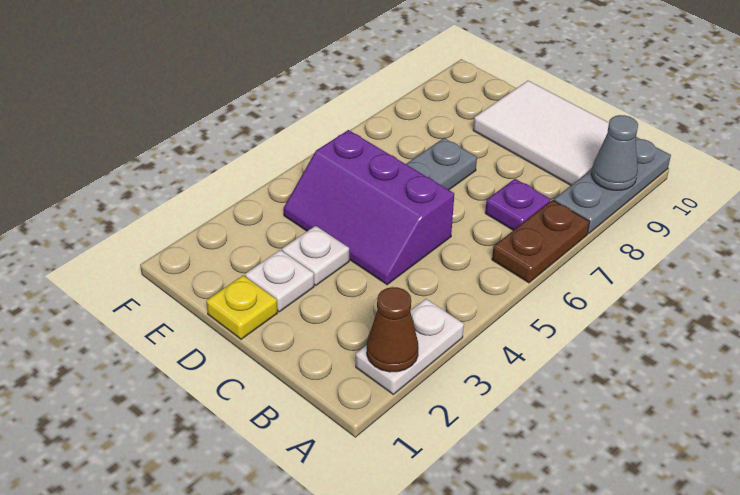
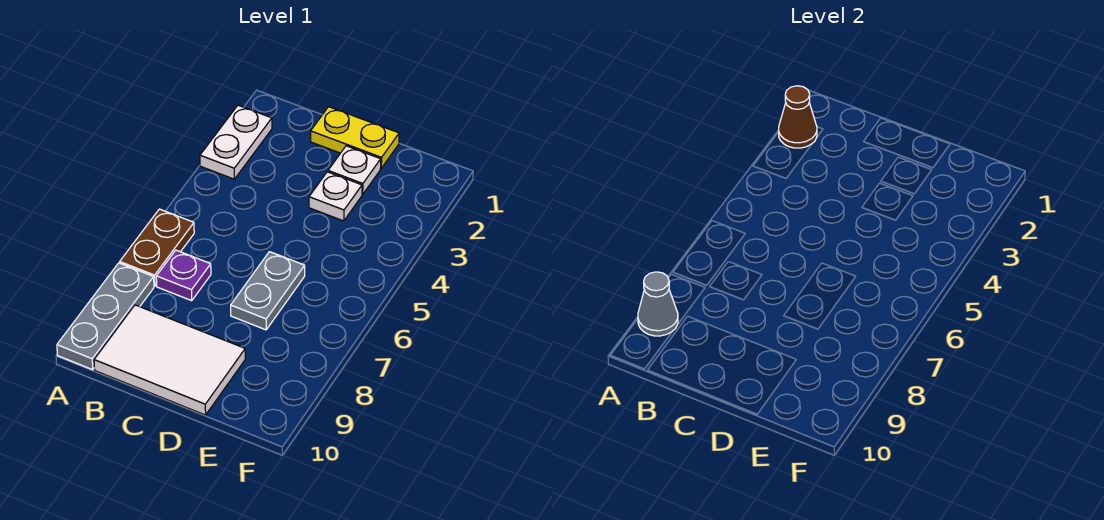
purple slope C4:E5 level 1 top 5 -> none
yellow plate D1 level 1 -> yellow plate C1:D1 level 1

